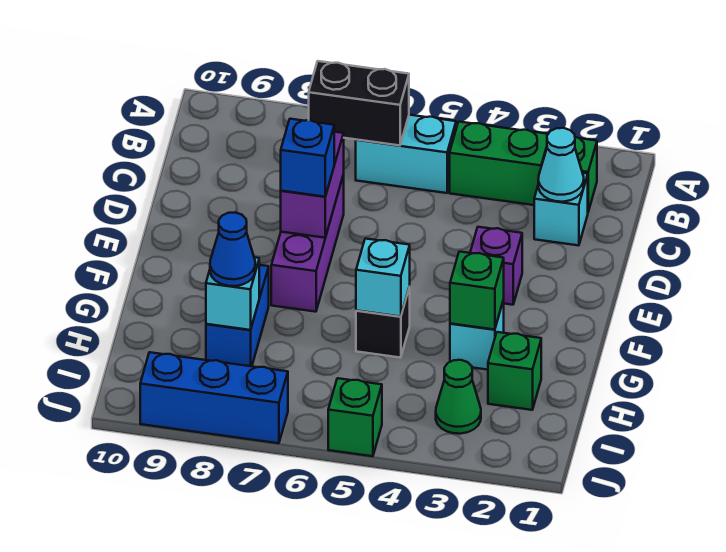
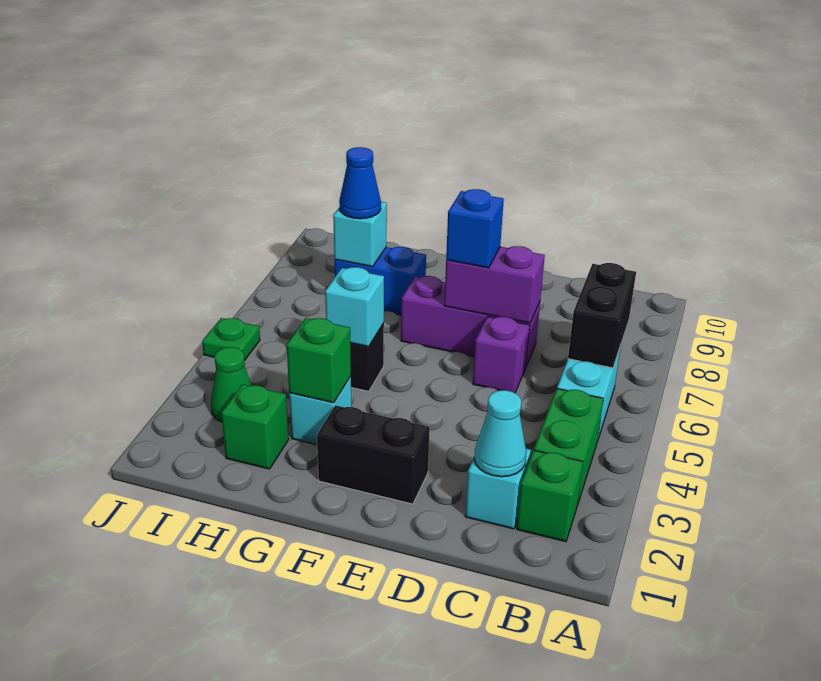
none -> black brick E2:F2 level 1
purple brick E3 level 1 -> purple brick D6 level 1
green brick J5 level 1 -> green plate J5 level 1
blue brick J7:J9 level 1 -> none

